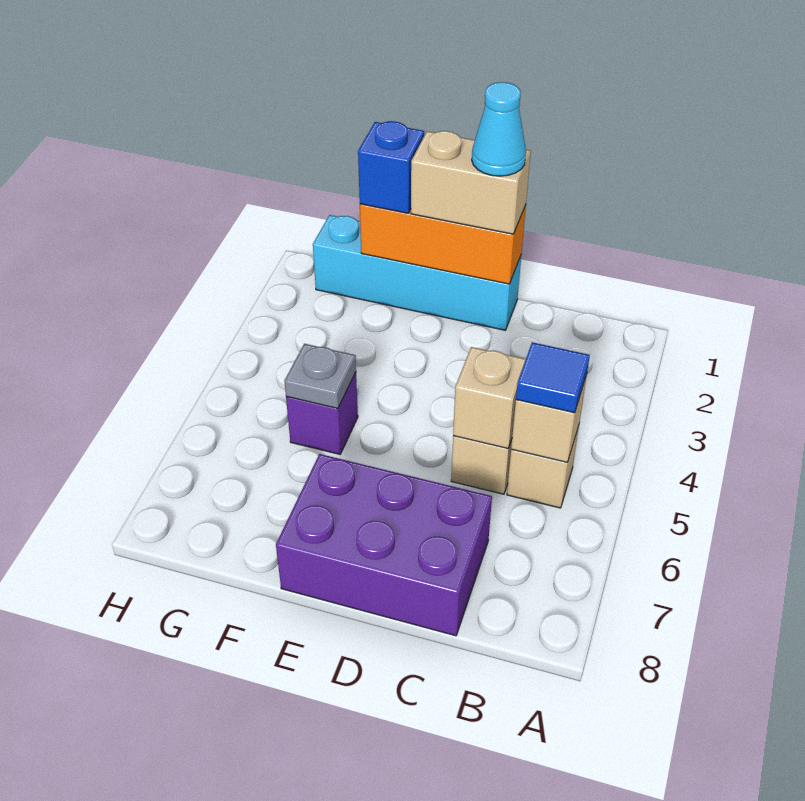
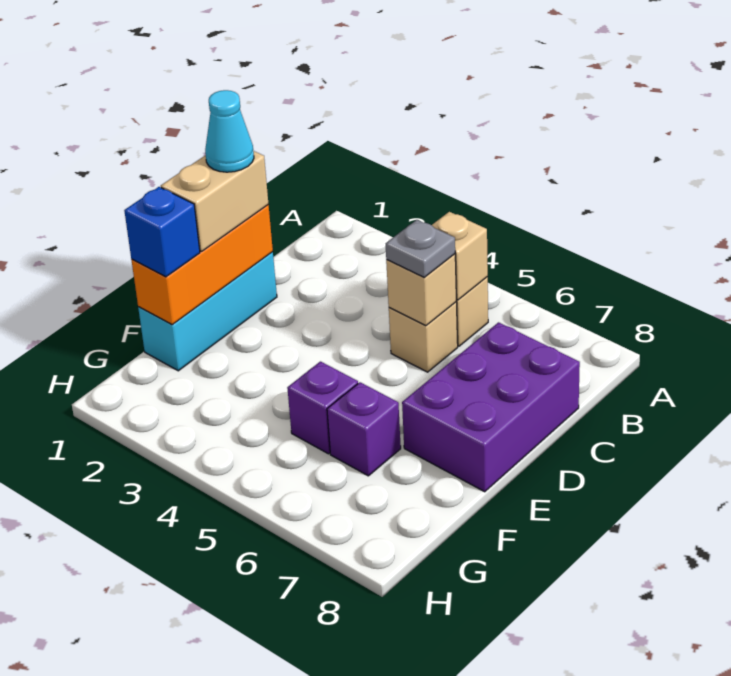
blue tile B5 level 3 -> none
cyan brick D1:G1 level 1 -> cyan brick D1:F1 level 1
grey plate F5 level 2 -> grey plate C5 level 3
none -> purple brick F6 level 1

